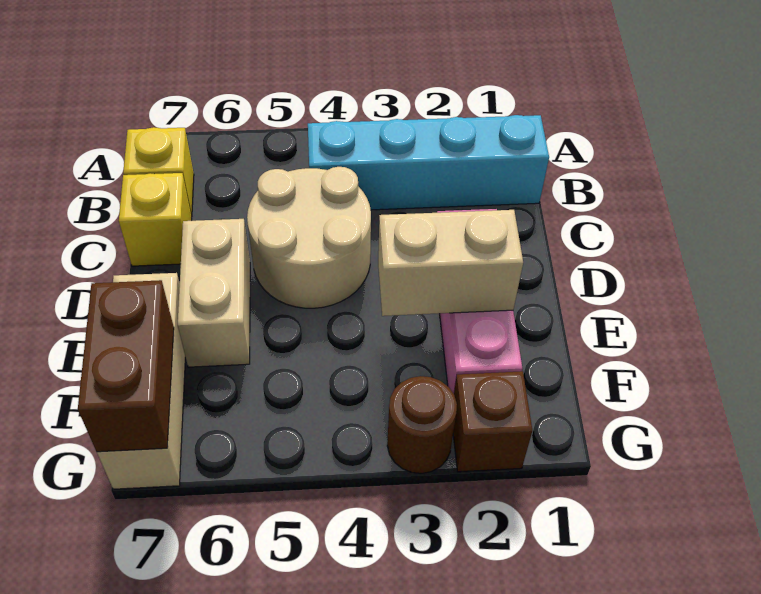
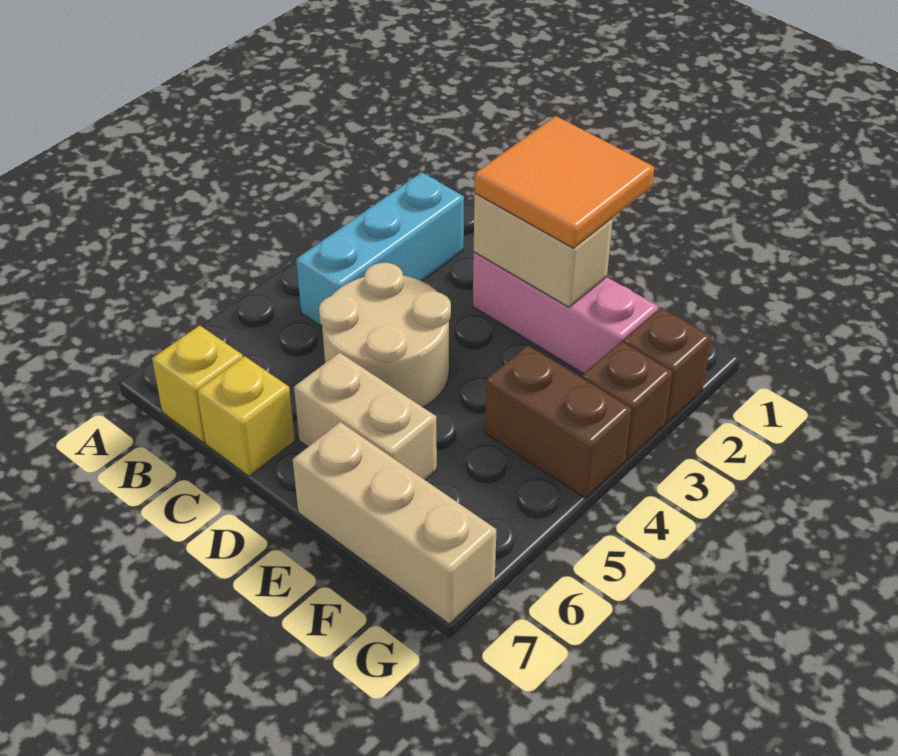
cyan brick B1:B4 level 1 -> cyan brick B2:B4 level 1
none -> orange tile D1:E2 level 3
tan brick E2:E3 level 2 -> tan brick D2:E2 level 2
brown brick F7:G7 level 2 -> brown brick F4:G4 level 1
brown round brick G3 level 1 -> brown brick G3 level 1

